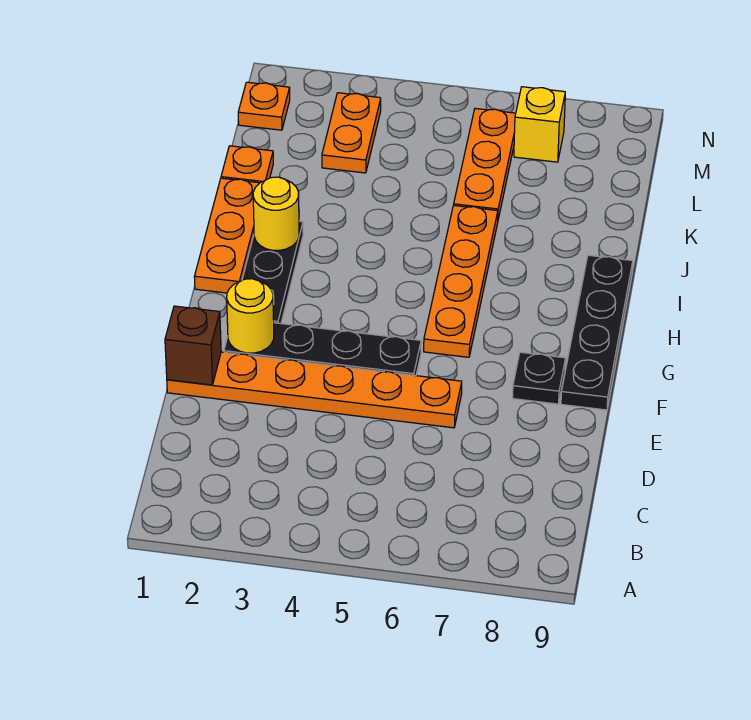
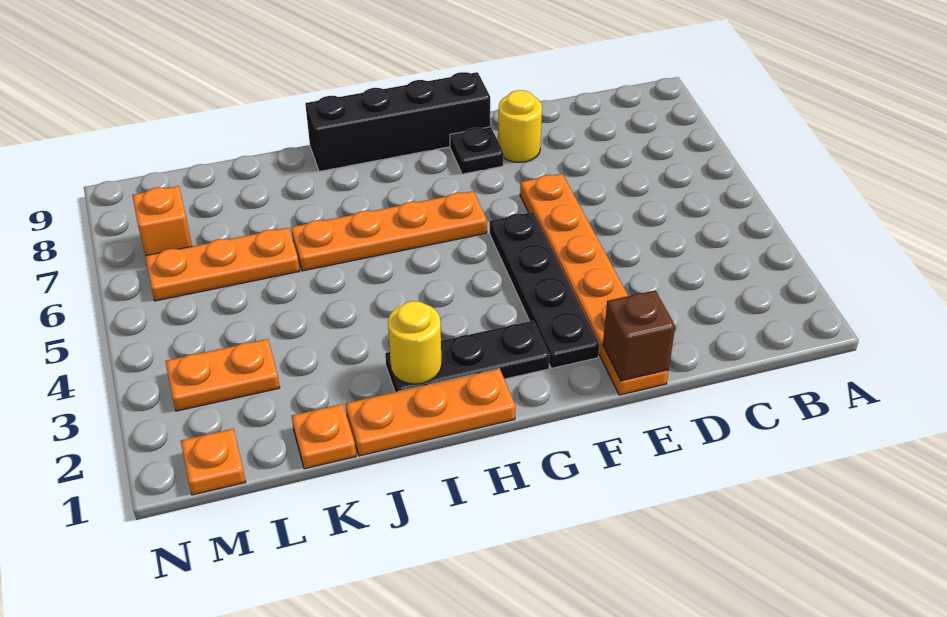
yellow round brick F2 level 2 -> yellow round brick E8 level 1
black plate F9:I9 level 1 -> black brick F9:I9 level 1
yellow brick M7 level 1 -> orange brick M7 level 1

